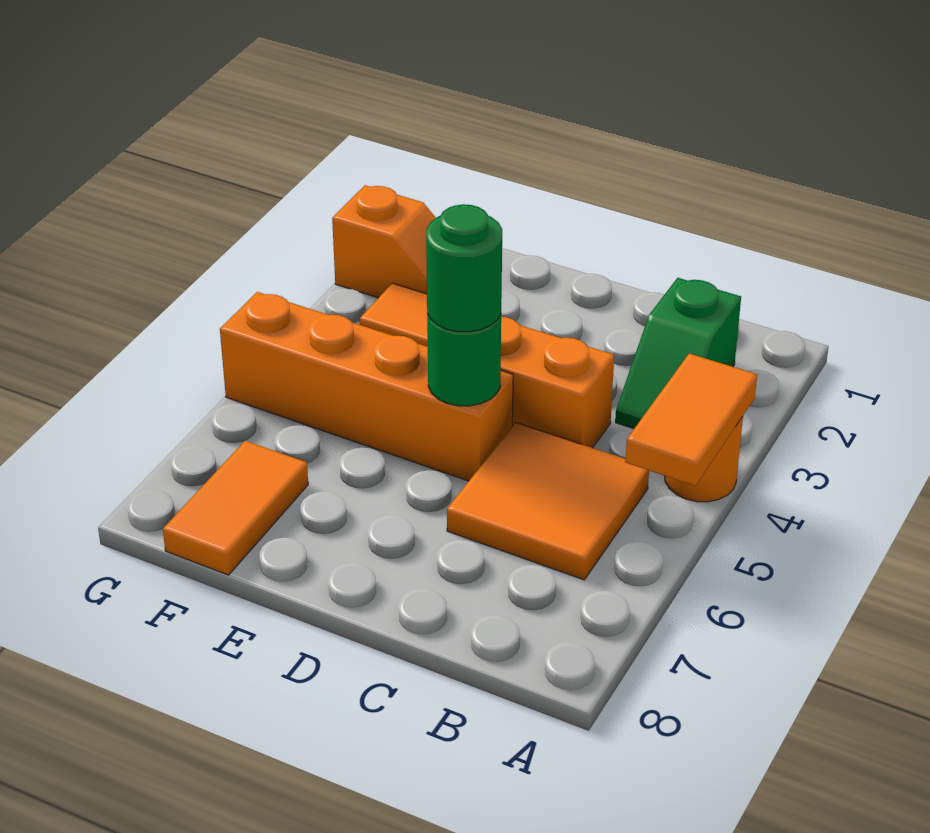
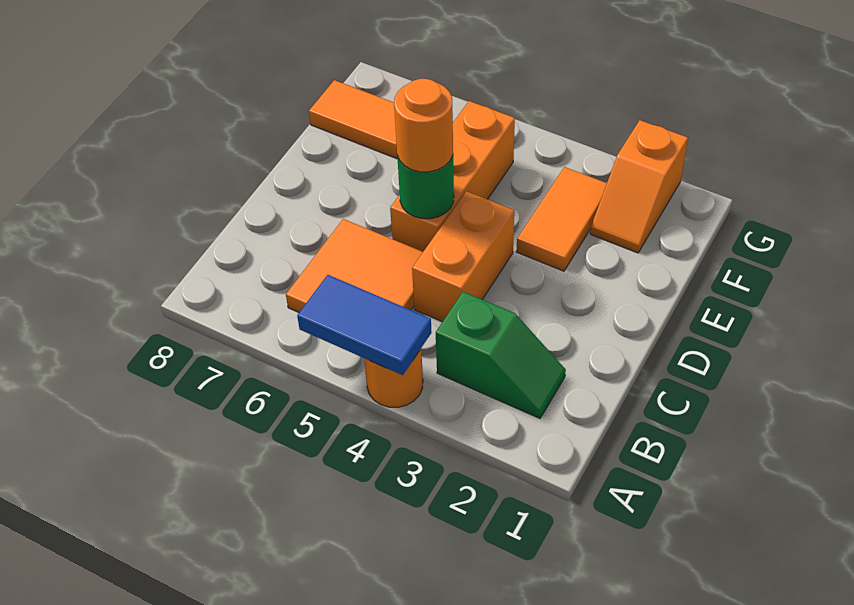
orange tile A4:A5 level 2 -> blue tile A4:A5 level 2
green slope B2:B3 level 1 top 2 -> green slope B2:B3 level 1 top 3
orange brick D5:G5 level 1 -> orange brick D5:F5 level 1
green round brick D5 level 3 -> orange round brick D5 level 3

